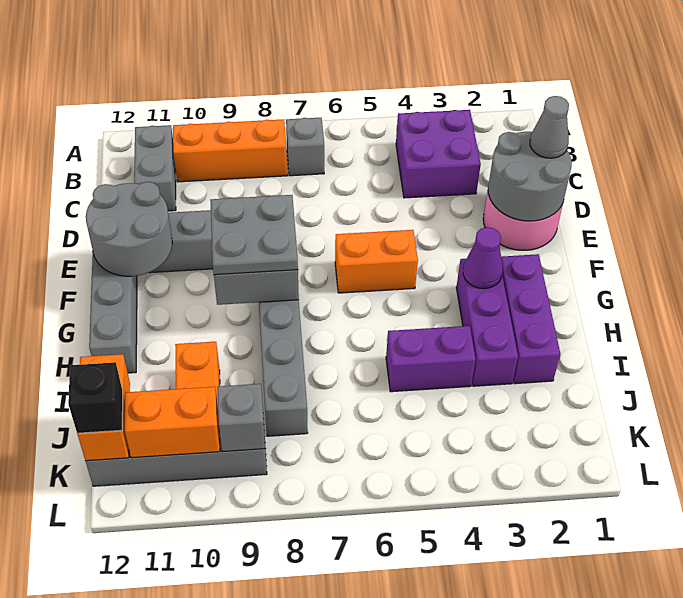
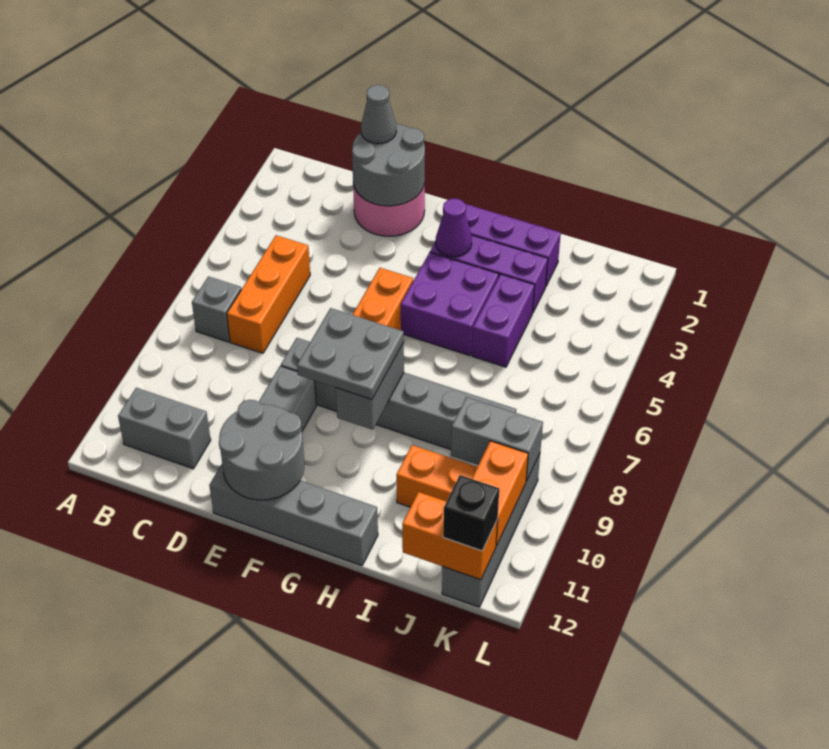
purple brick B3:C4 level 1 -> purple brick G4:H5 level 1
orange brick B8:B10 level 1 -> orange brick C5:C7 level 1
grey brick K9 level 2 -> grey brick J9:K9 level 2

